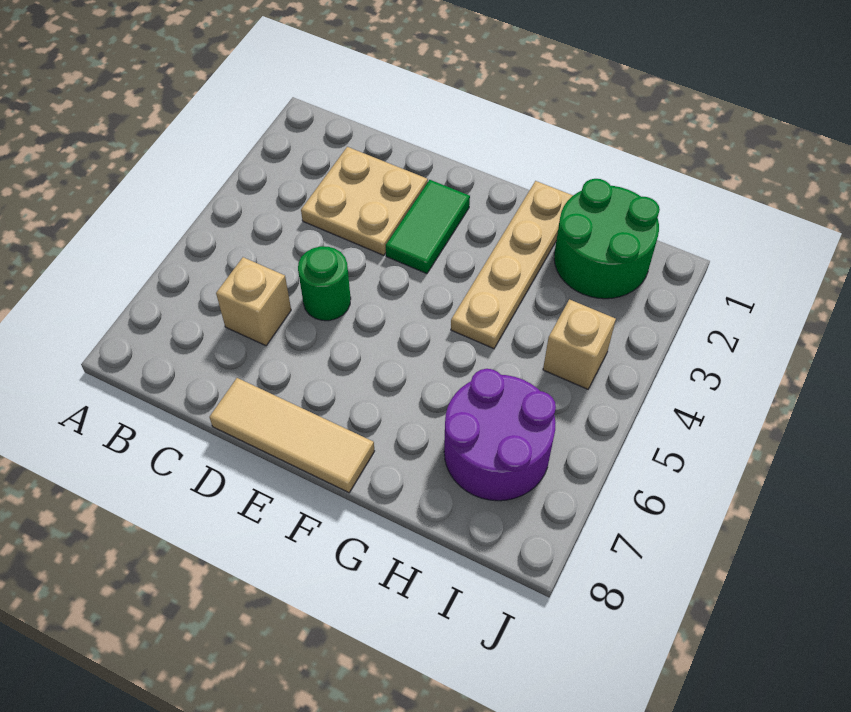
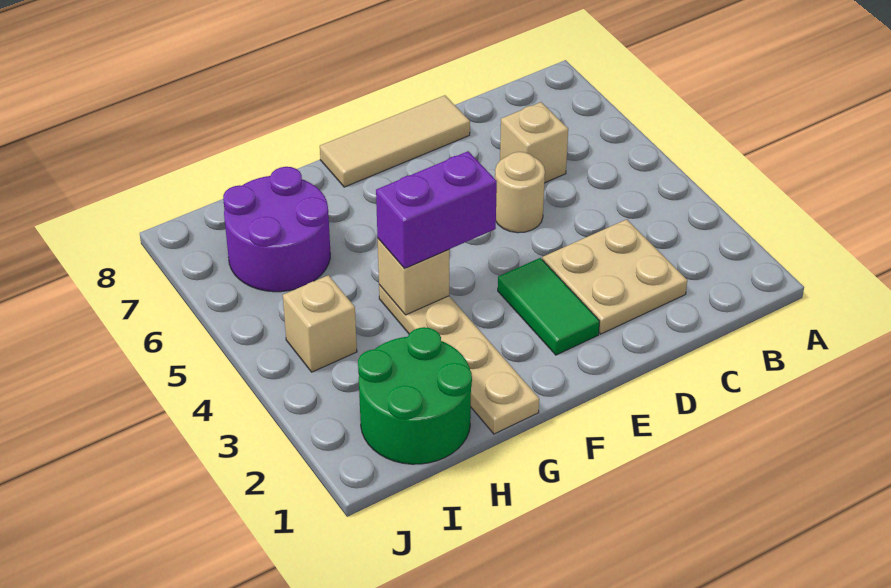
green round brick D5 level 1 -> tan round brick D5 level 1
none -> purple brick F4:G4 level 3
none -> tan brick G4 level 2

